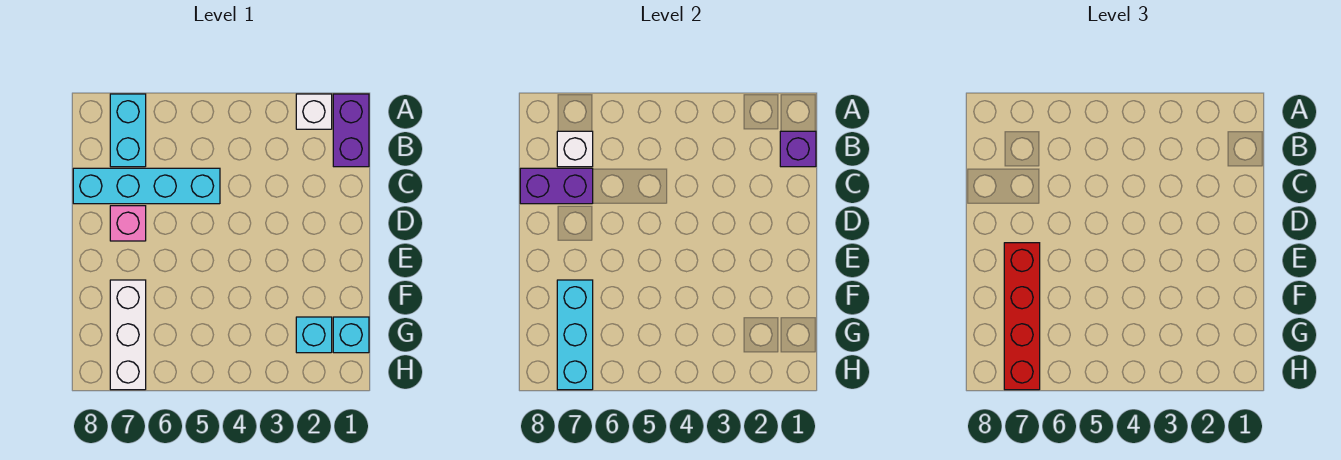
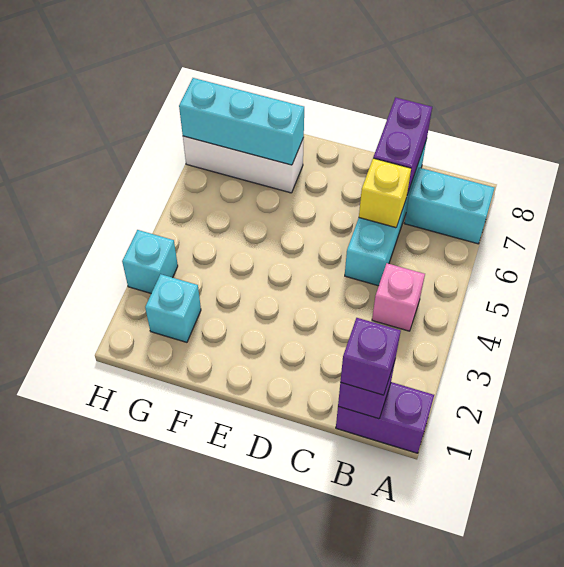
white brick A2 level 1 -> none
none -> purple brick B1 level 3
white brick B7 level 2 -> none
none -> yellow brick C6 level 2
pink brick D7 level 1 -> pink brick B4 level 1
red brick E7:H7 level 3 -> none
cyan brick G1 level 1 -> cyan brick H3 level 1

